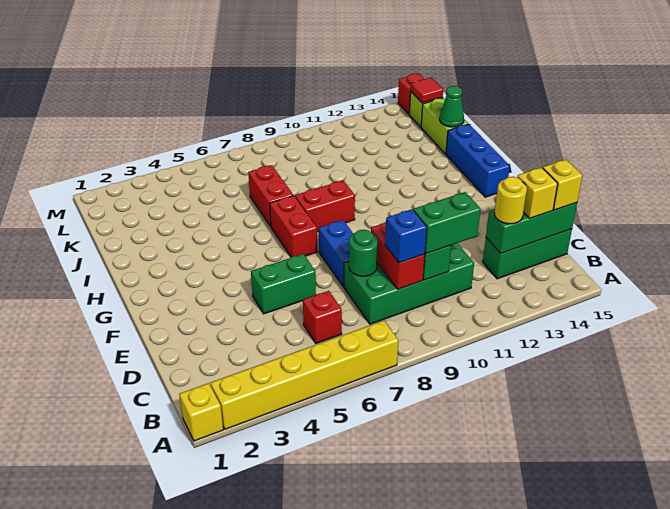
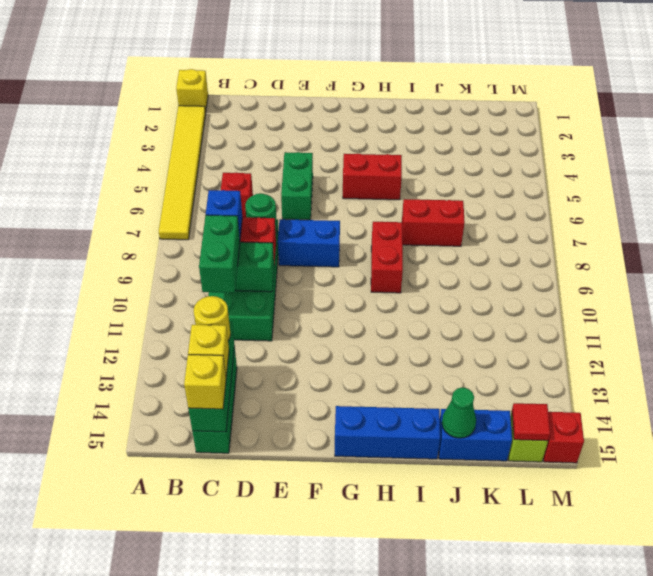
yellow brick A2:A7 level 1 -> yellow tile A2:A7 level 1
red brick G7:H7 level 1 -> red brick G5:H5 level 1
lime brick J15:K15 level 1 -> blue brick J15:K15 level 1

